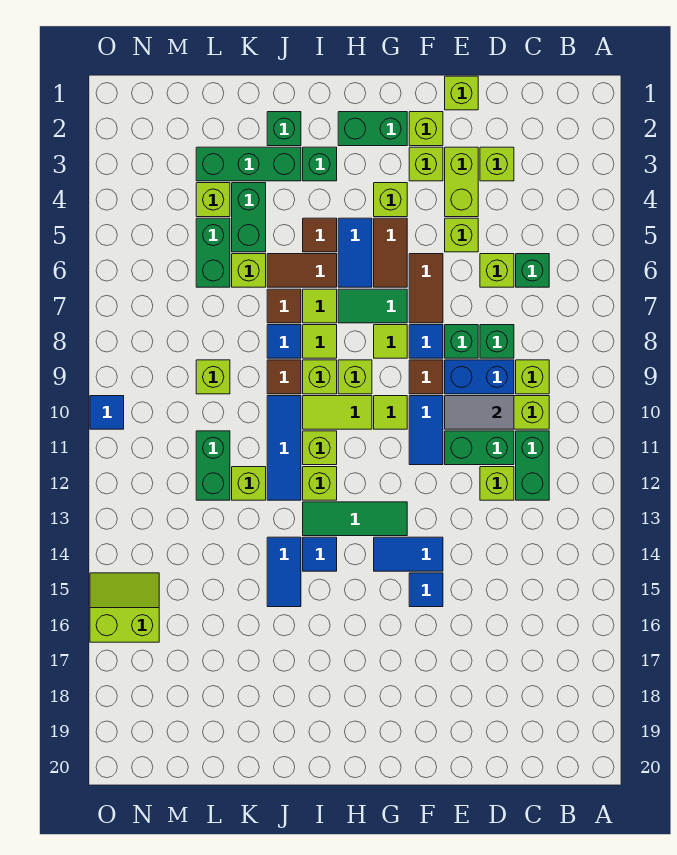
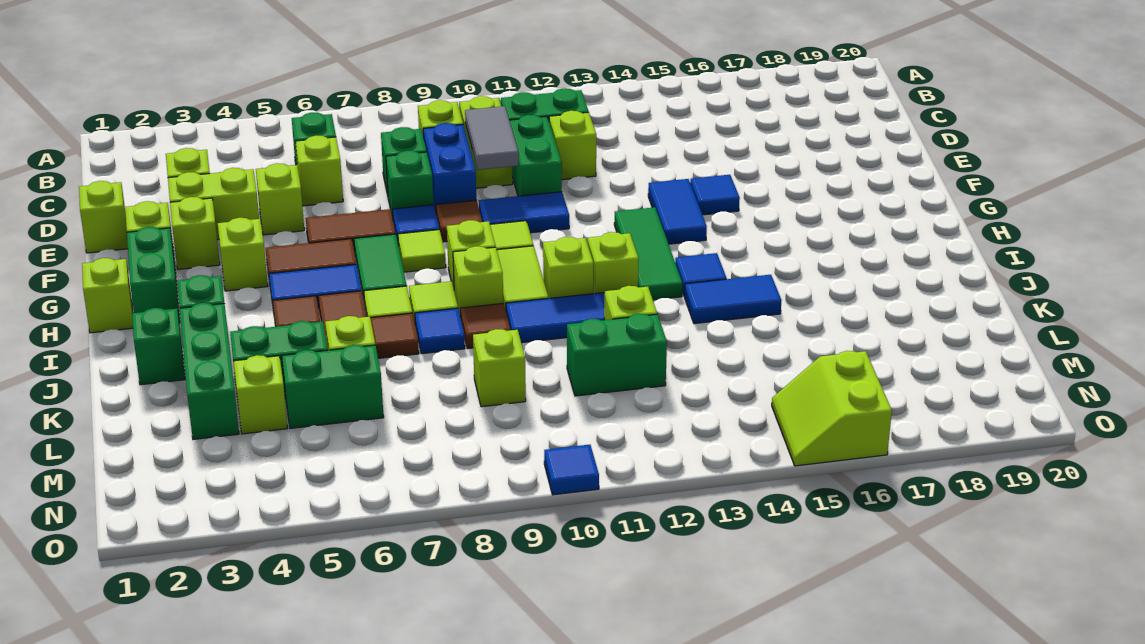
none -> lime brick H1 level 1

